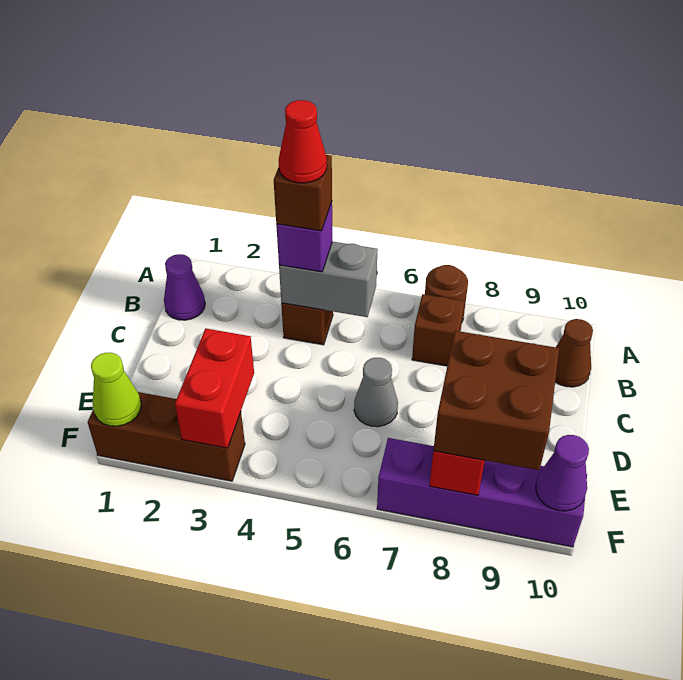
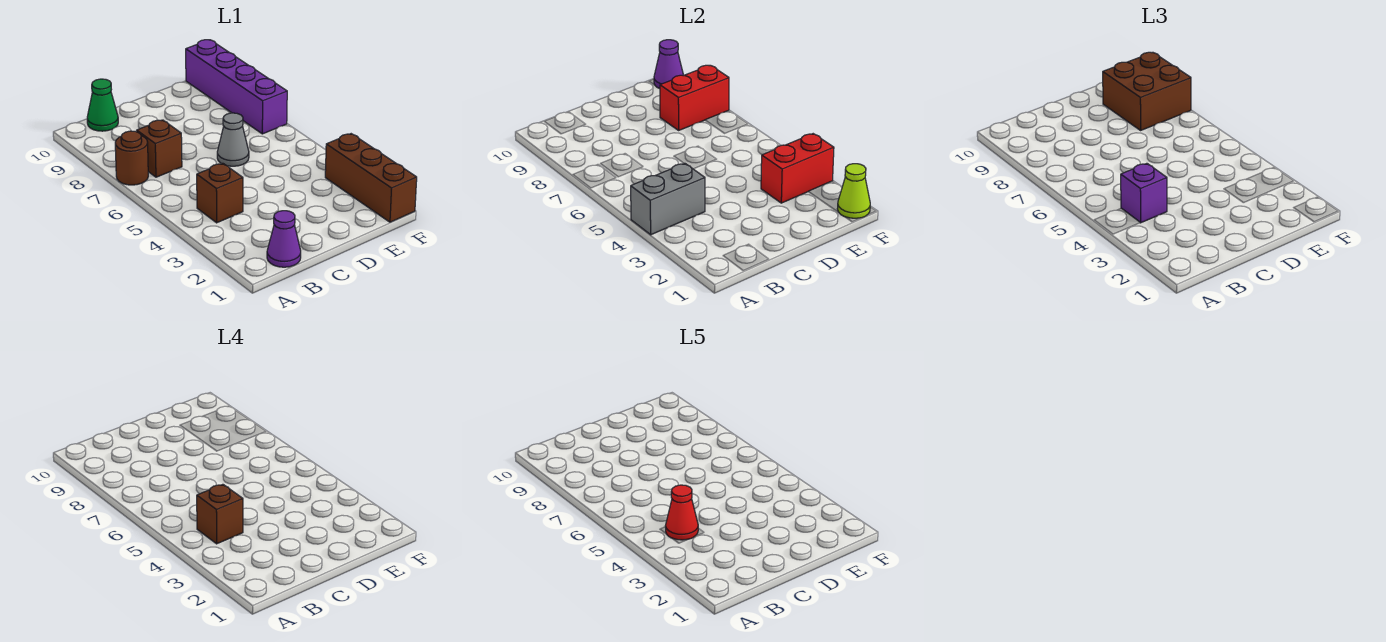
grey brick B4:B5 level 2 -> grey brick A4:B4 level 2
brown cone B10 level 1 -> green cone B10 level 1

